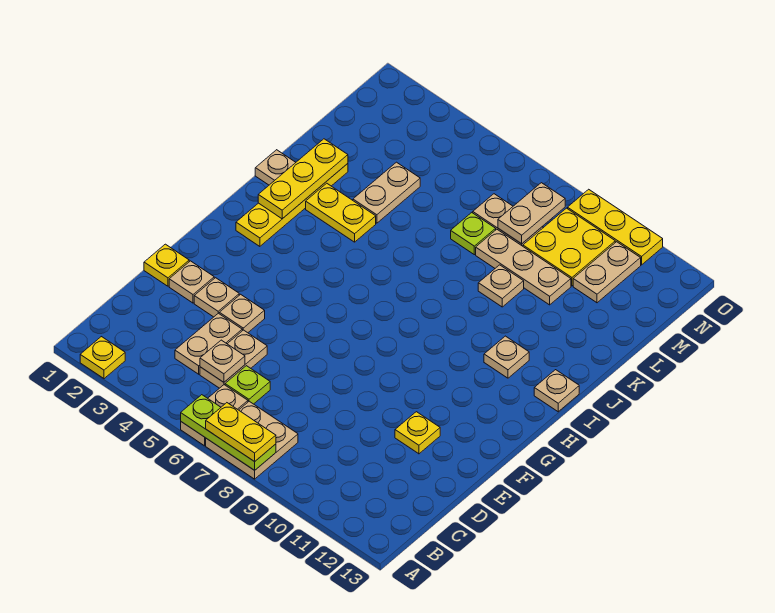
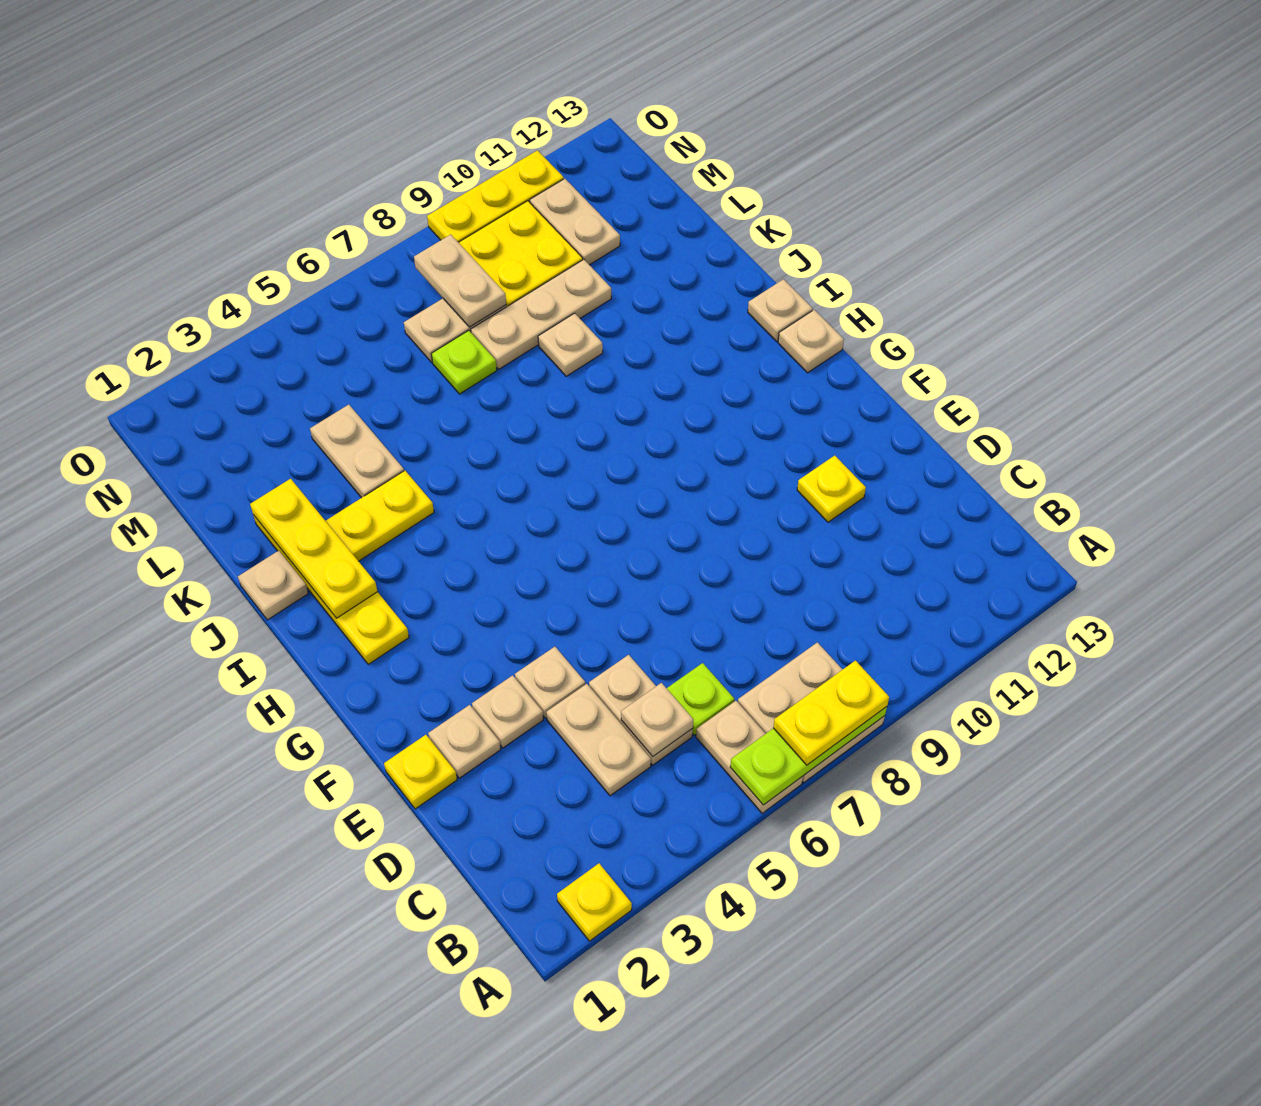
tan plate I11 level 1 -> tan plate H13 level 1

